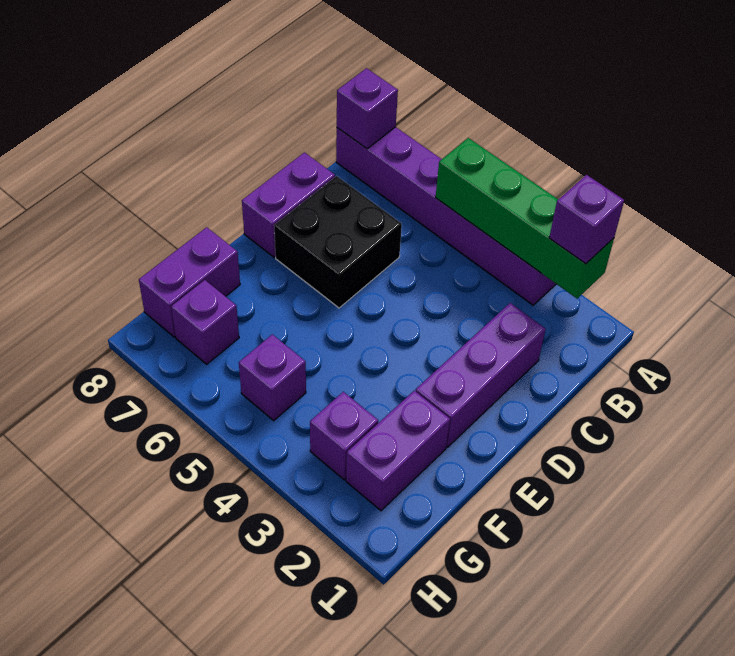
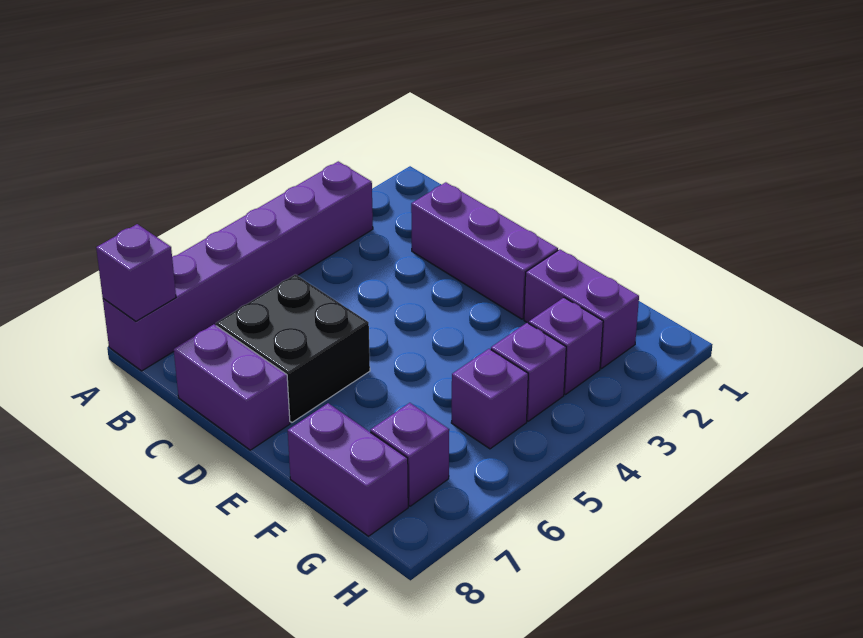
green brick A2:A5 level 2 -> none
purple brick A2 level 3 -> purple brick G4 level 1

